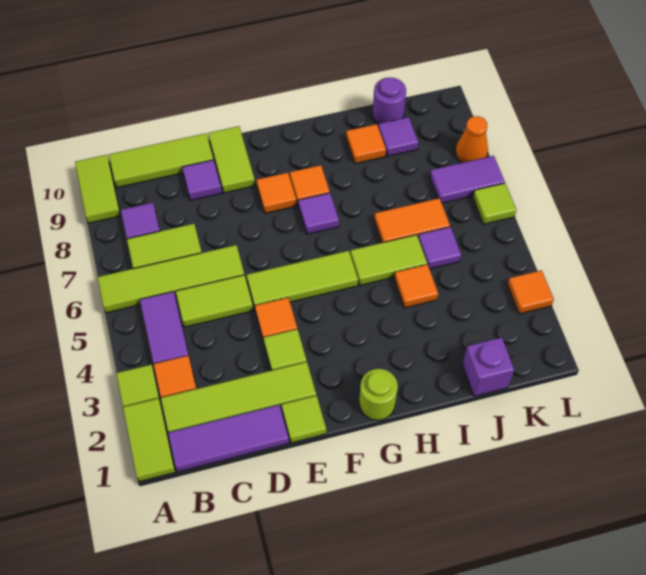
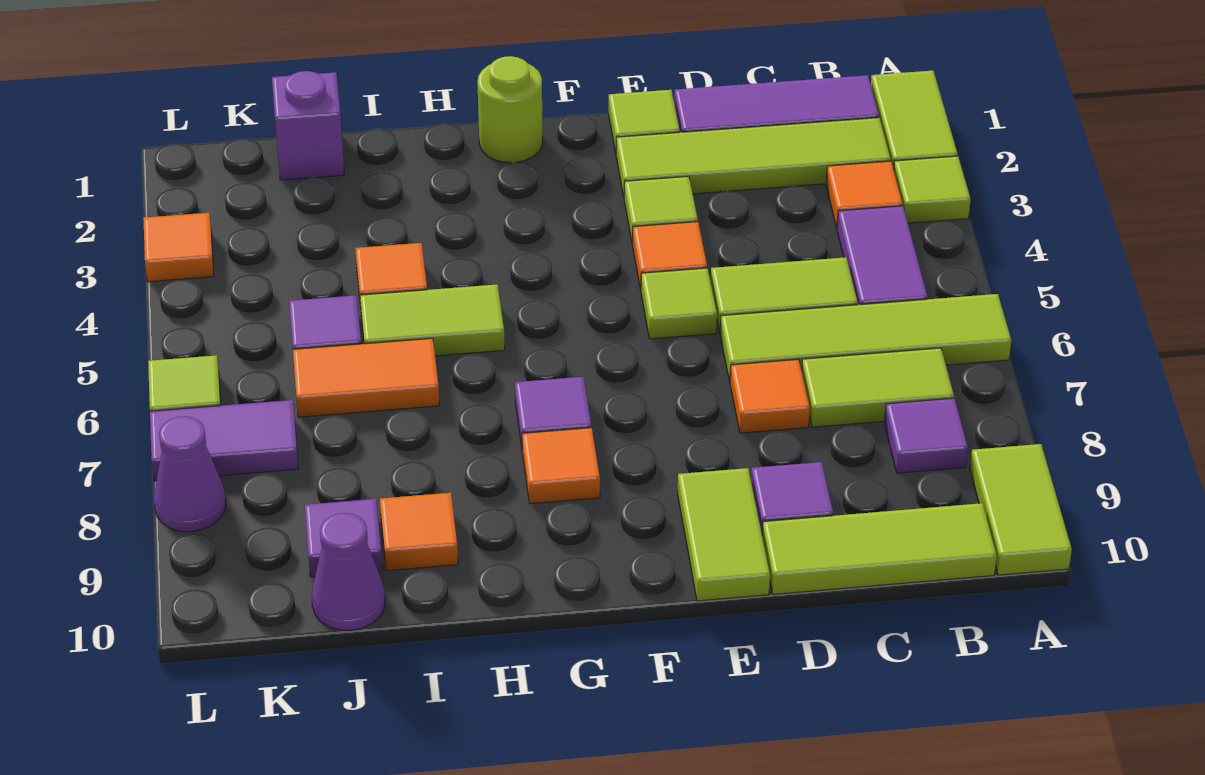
lime tile E5:G5 level 1 -> lime tile E5 level 1
orange tile F8 level 1 -> orange tile D7 level 1
purple round brick J10 level 1 -> purple cone J10 level 1
orange cone L8 level 1 -> purple cone L8 level 1

